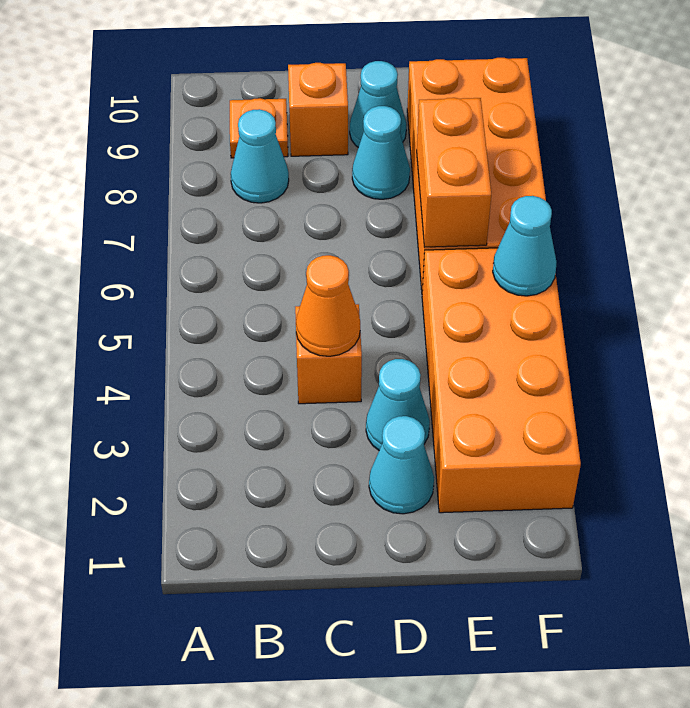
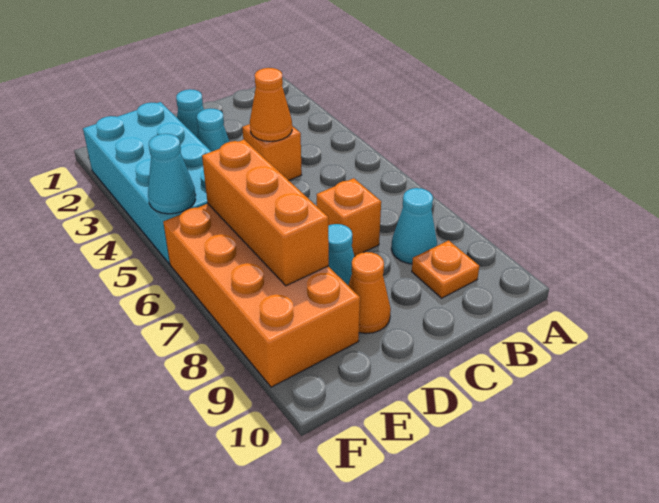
orange brick C9 level 1 -> orange brick C7 level 1
cyan cone D9 level 1 -> orange cone D9 level 1
orange brick E2:F5 level 1 -> cyan brick E2:F5 level 1
orange brick E6:E7 level 2 -> orange brick E6:E8 level 2

